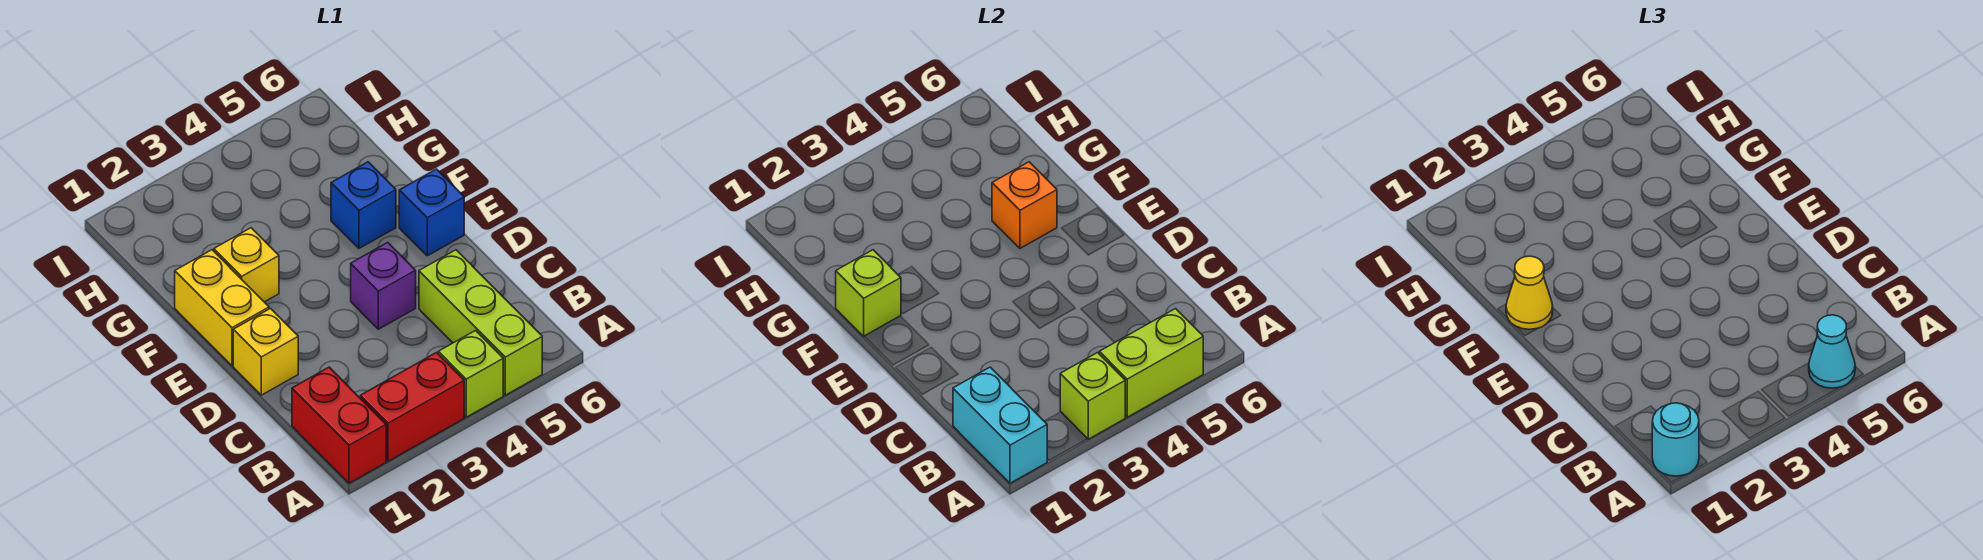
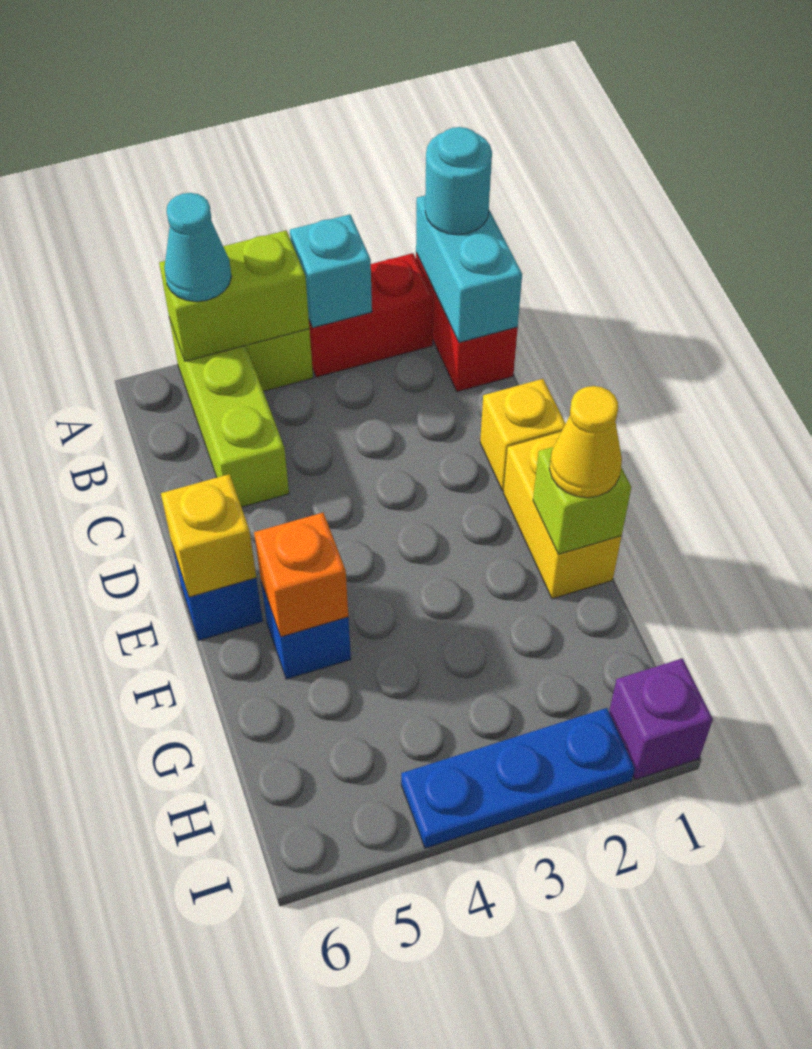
lime brick A3 level 2 -> cyan brick A3 level 2
purple brick D4 level 1 -> purple brick I1 level 1
yellow brick F2 level 1 -> yellow brick E6 level 2
none -> blue plate I2:I4 level 1

